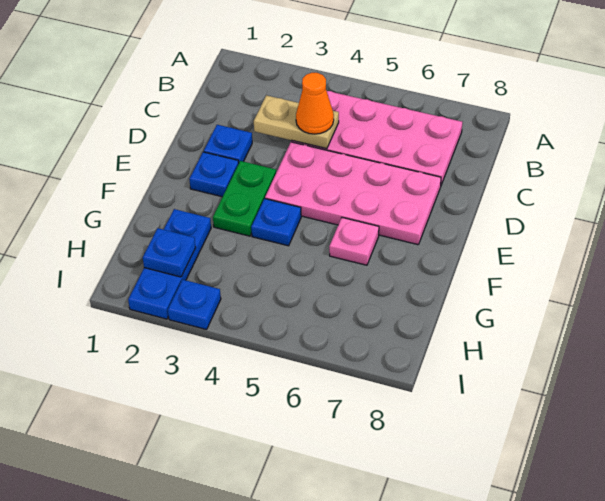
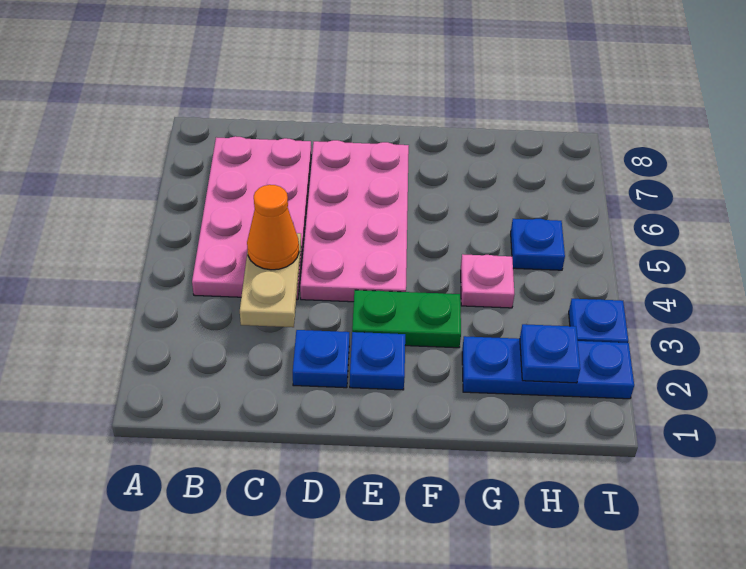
blue plate F4 level 1 -> blue plate H5 level 1
pink plate F6 level 1 -> pink plate G4 level 1

